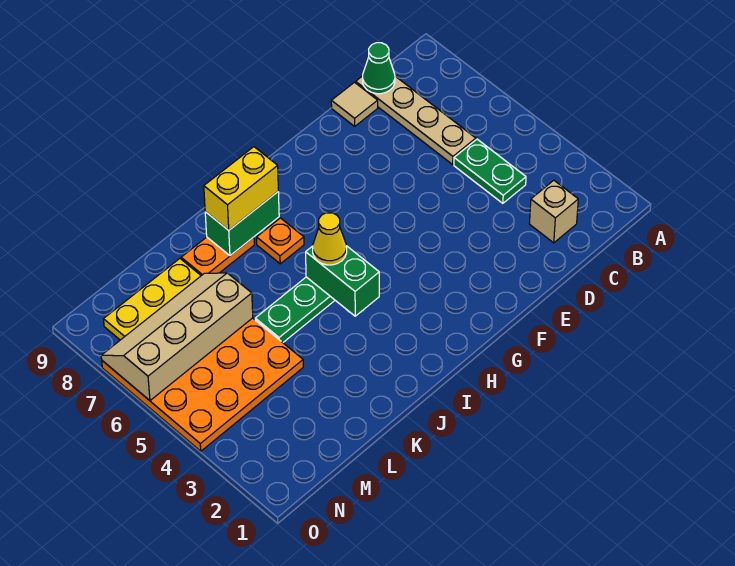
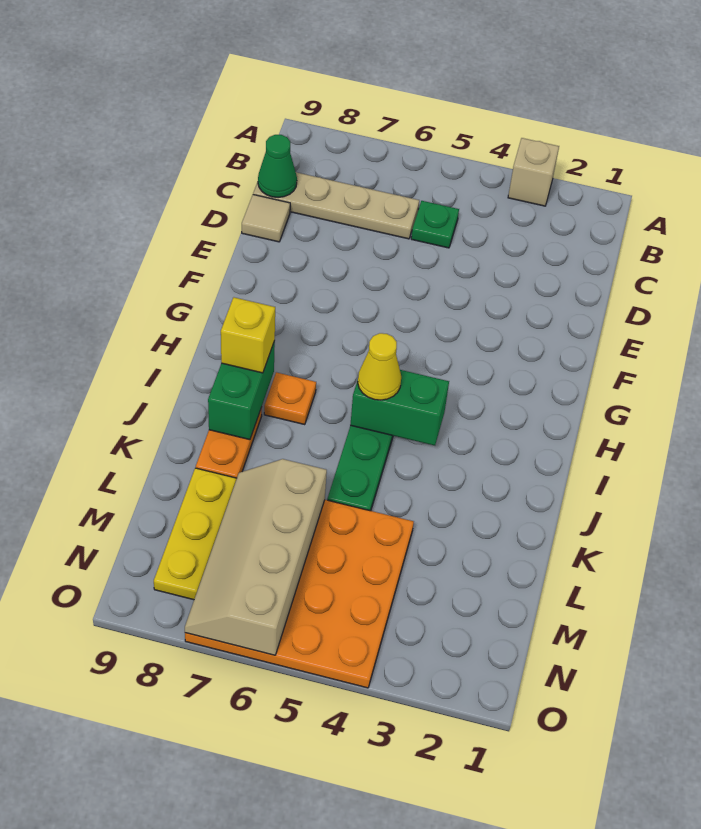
tan brick C2 level 1 -> tan brick A3 level 1
green plate C4:C5 level 1 -> green plate C5 level 1
yellow brick I8:J8 level 3 -> yellow brick I8 level 3

